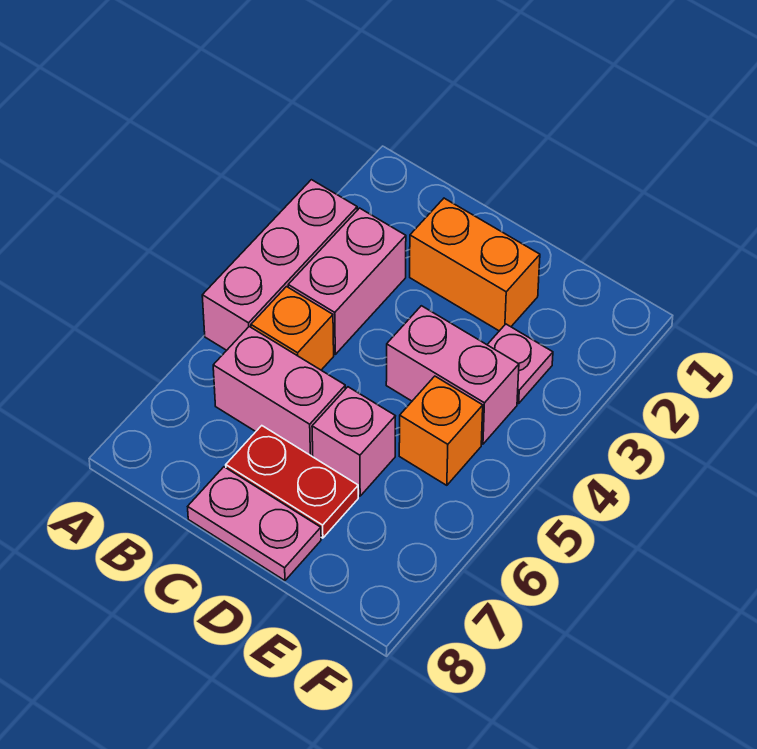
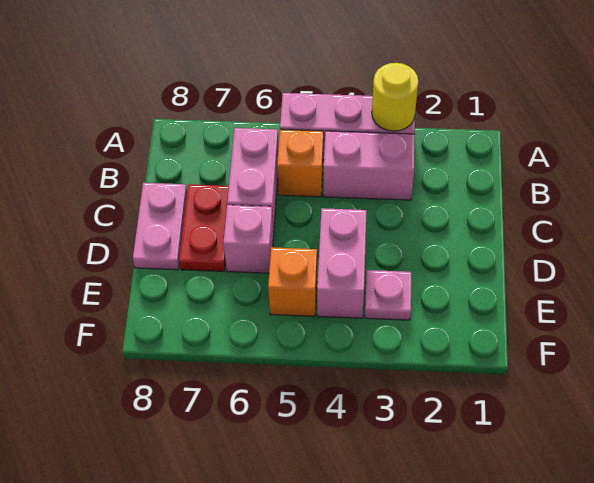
none -> yellow round brick A3 level 2
orange brick C2:D2 level 1 -> none

